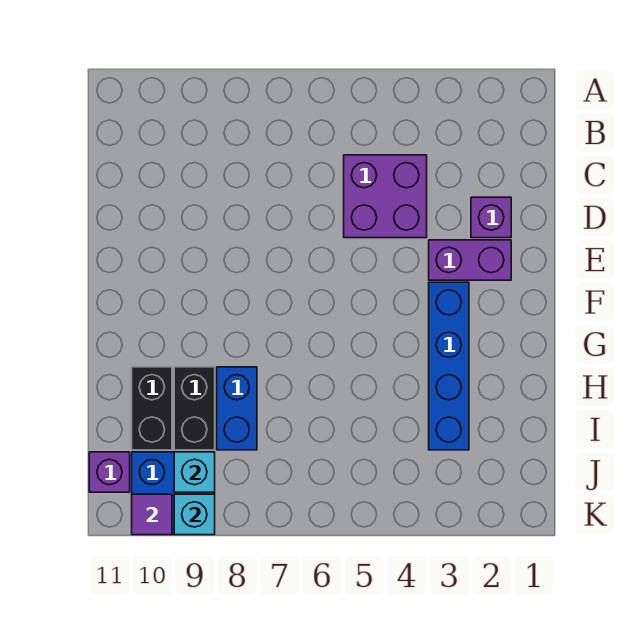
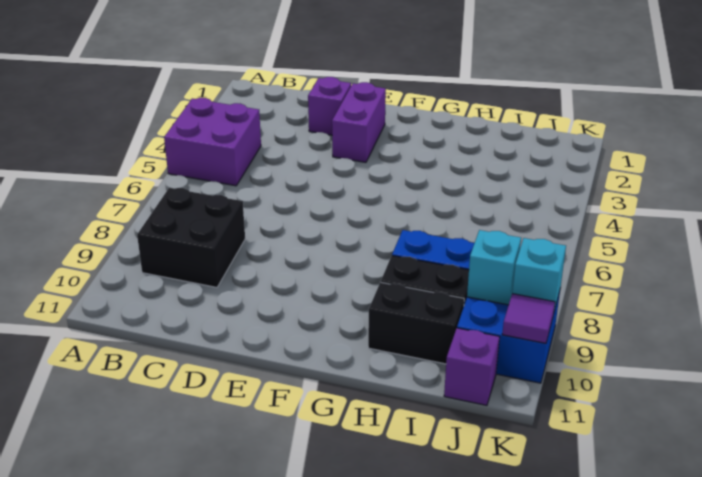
none -> black brick B8:C9 level 1
purple brick C4:D5 level 1 -> purple brick A4:B5 level 1
blue brick F3:I3 level 1 -> none

